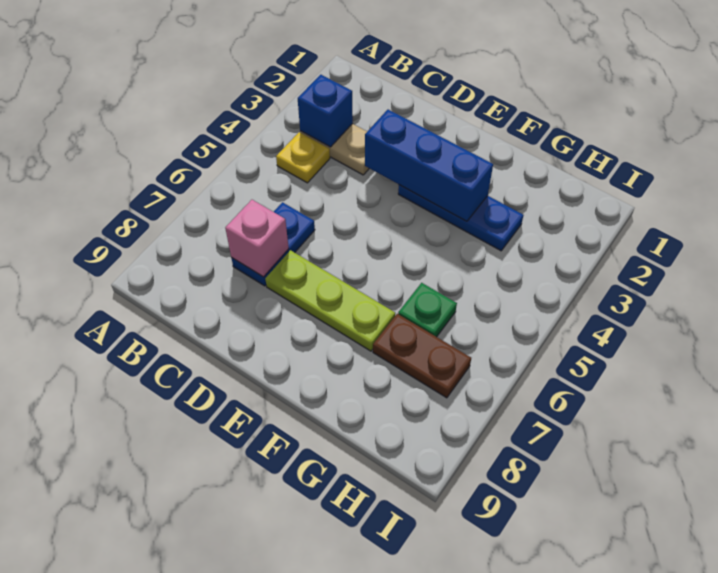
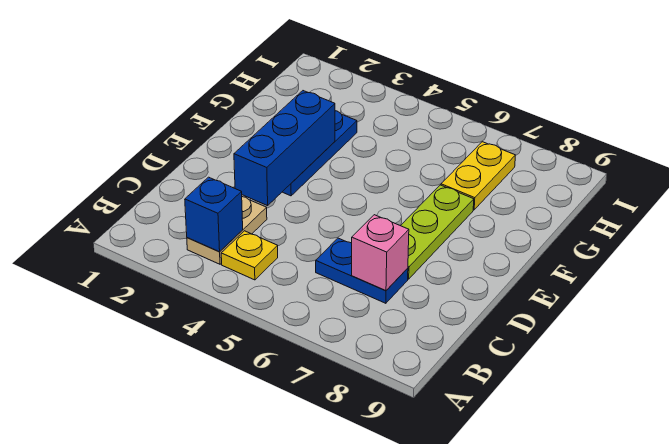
green plate G6 level 1 -> none
brown plate G7:H7 level 1 -> yellow plate G7:H7 level 1

